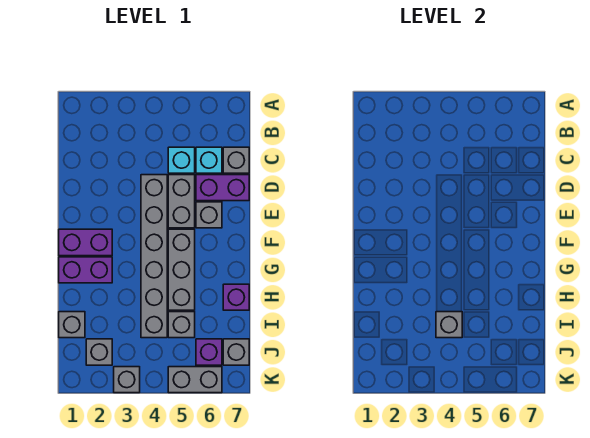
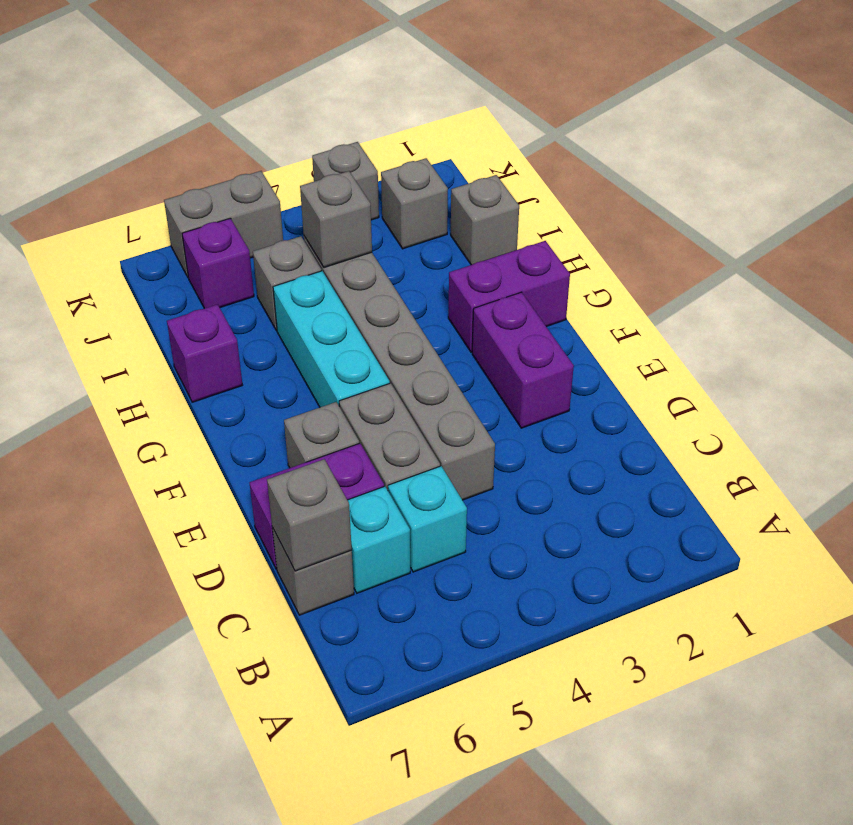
purple brick F1:F2 level 1 -> purple brick E2:F2 level 1
grey brick F5:H5 level 1 -> cyan brick F5:H5 level 1
grey brick J7 level 1 -> grey brick C7 level 2

